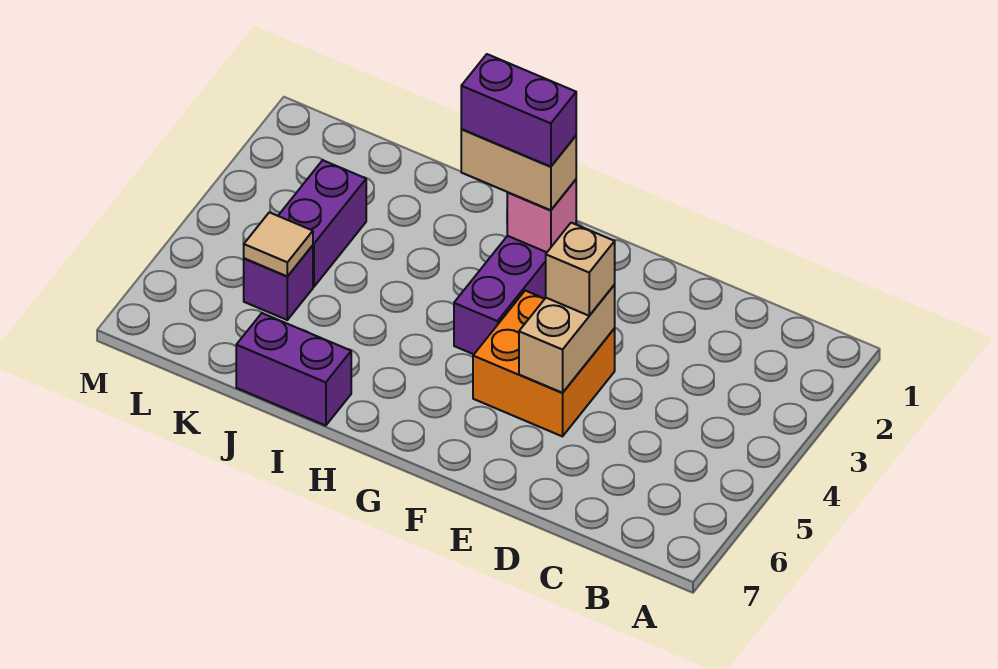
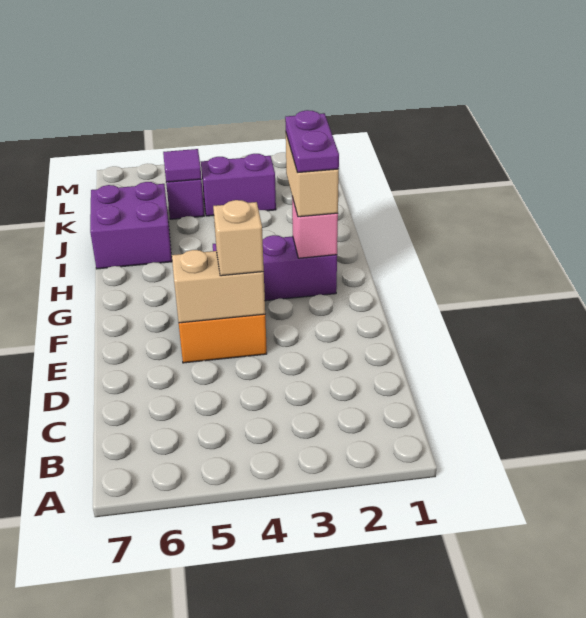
purple brick G2:H2 level 4 -> purple plate G2:H2 level 4
purple brick I7:J7 level 1 -> purple brick I6:J7 level 1
tan tile K5 level 2 -> purple tile K5 level 2

